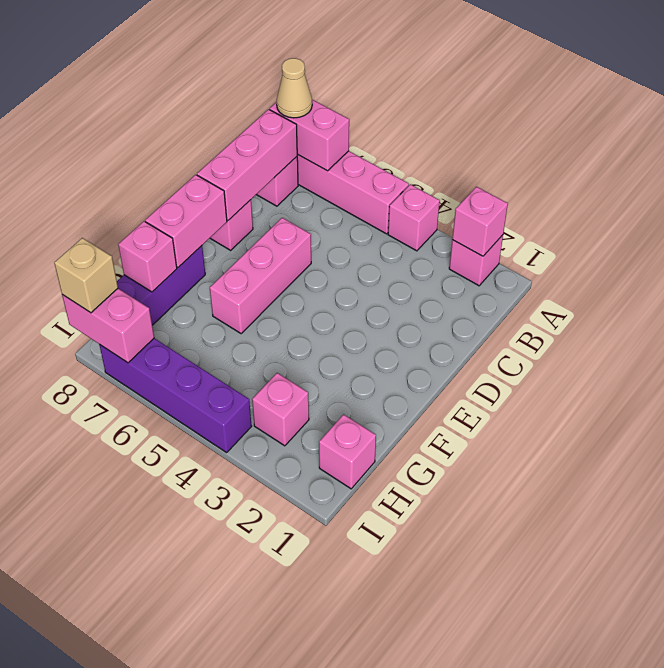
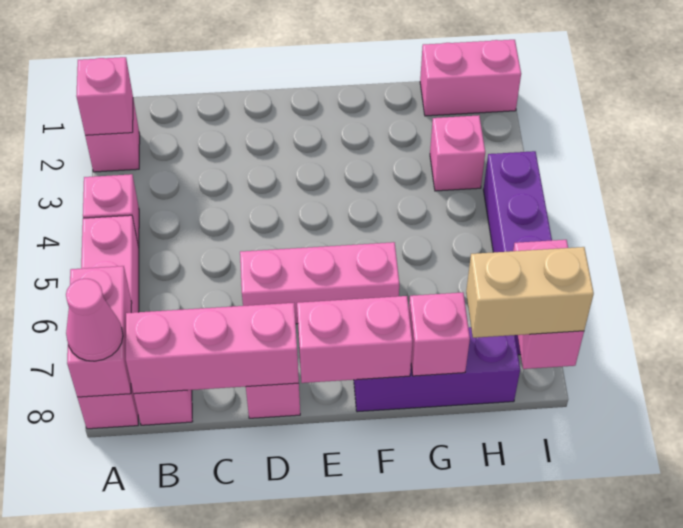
tan cone A8 level 3 -> pink cone A8 level 3
pink brick H1 level 1 -> pink brick H1:I1 level 1
tan brick I8 level 3 -> tan brick H8:I8 level 3

